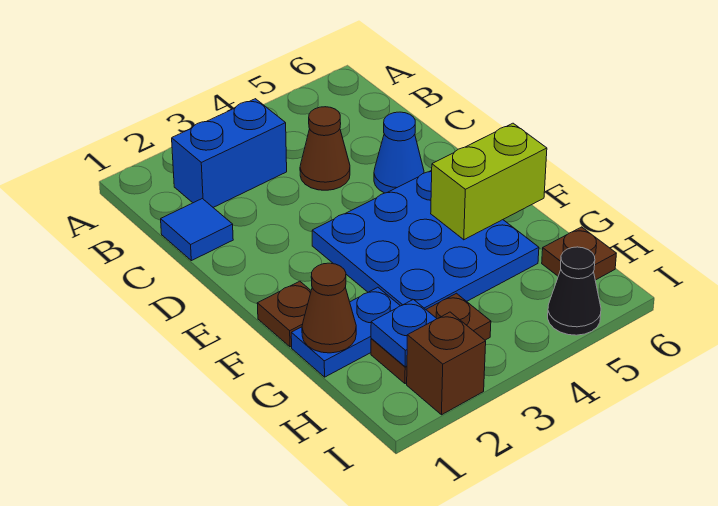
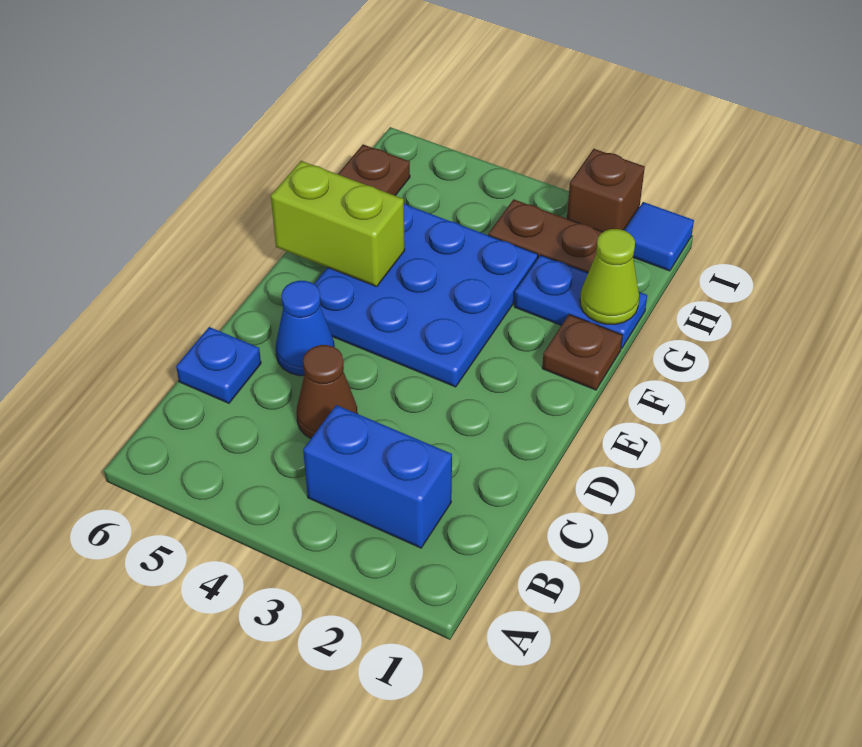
blue tile C1 level 1 -> blue tile I1 level 1
brown cone G1 level 2 -> lime cone G1 level 2
blue plate H2 level 2 -> blue plate C6 level 1
black cone I5 level 1 -> none

